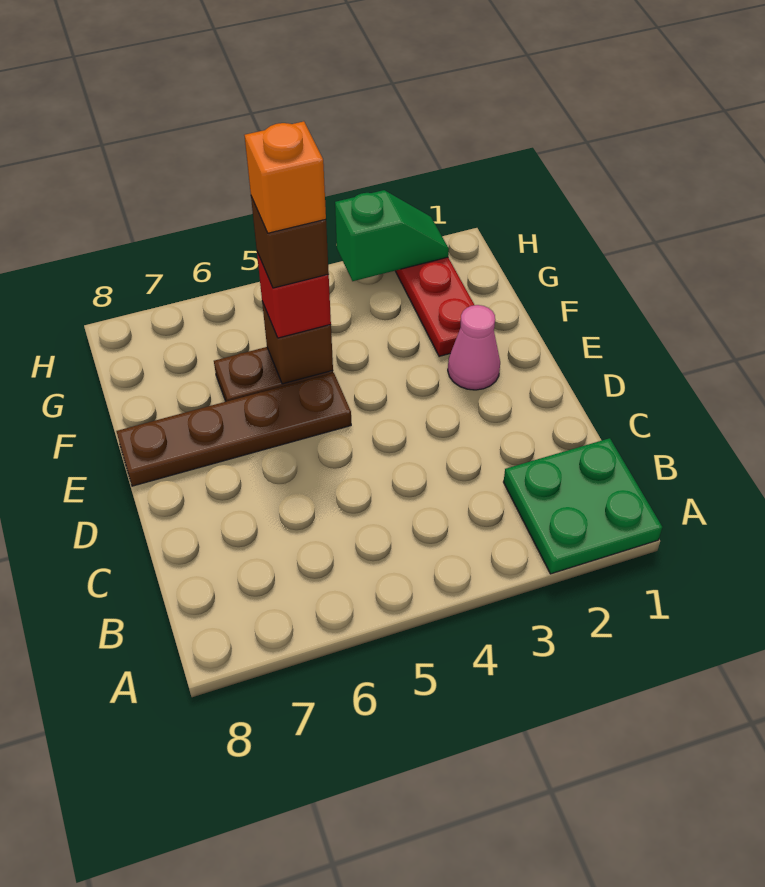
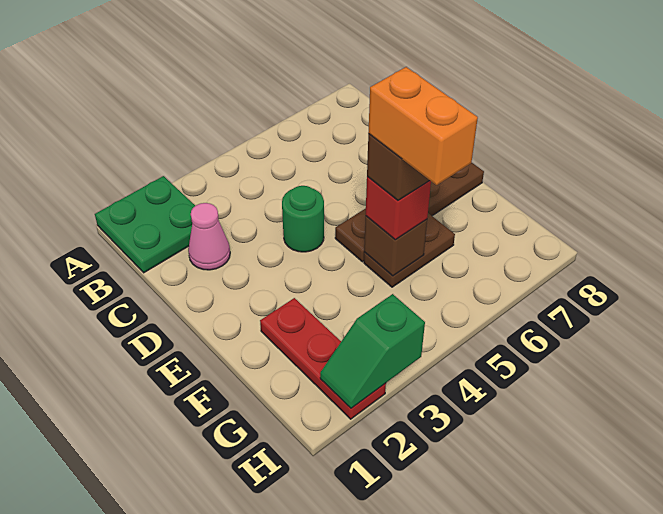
none -> green round brick D4 level 1
pink cone E2 level 1 -> pink cone C2 level 1
orange brick F5 level 5 -> orange brick F5:G5 level 5

